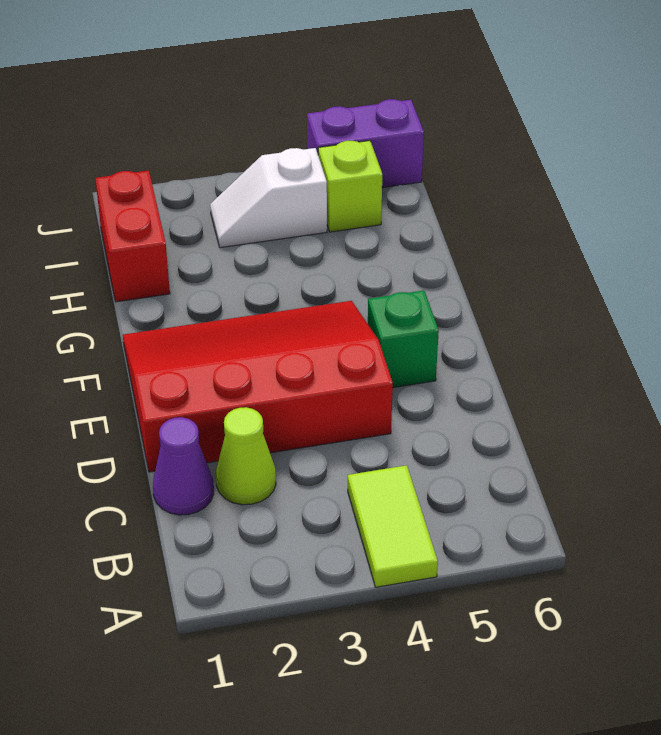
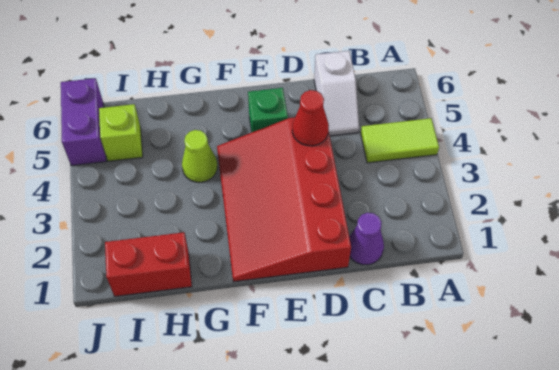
lime cone C2 level 1 -> lime cone G4 level 1
none -> red cone D4 level 2
white slope I3:I4 level 1 top 4 -> white slope C5:C6 level 1 top 6

